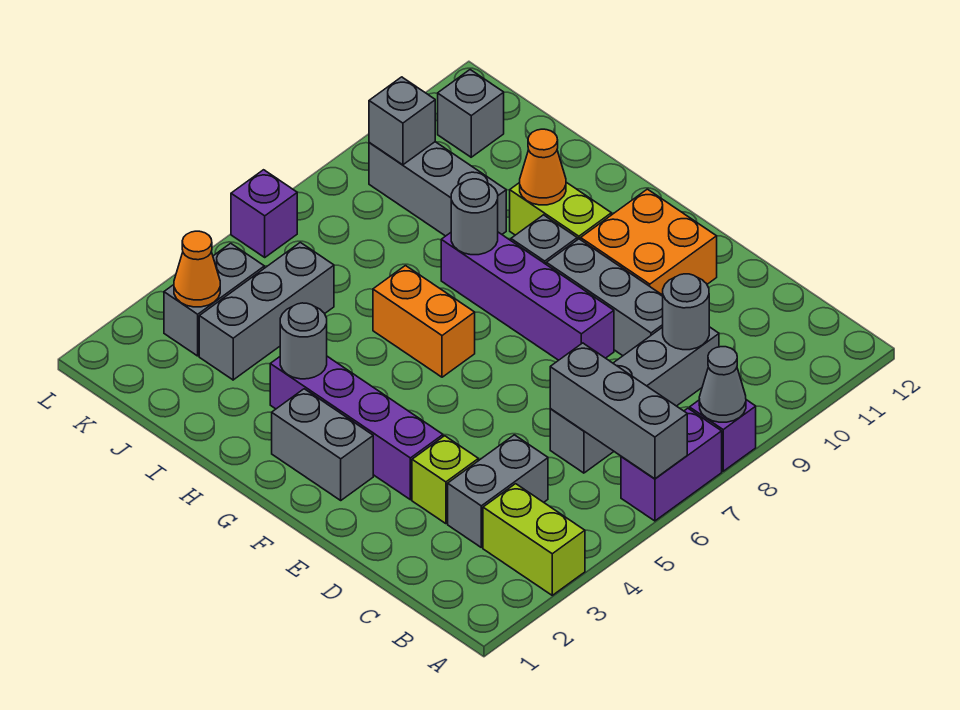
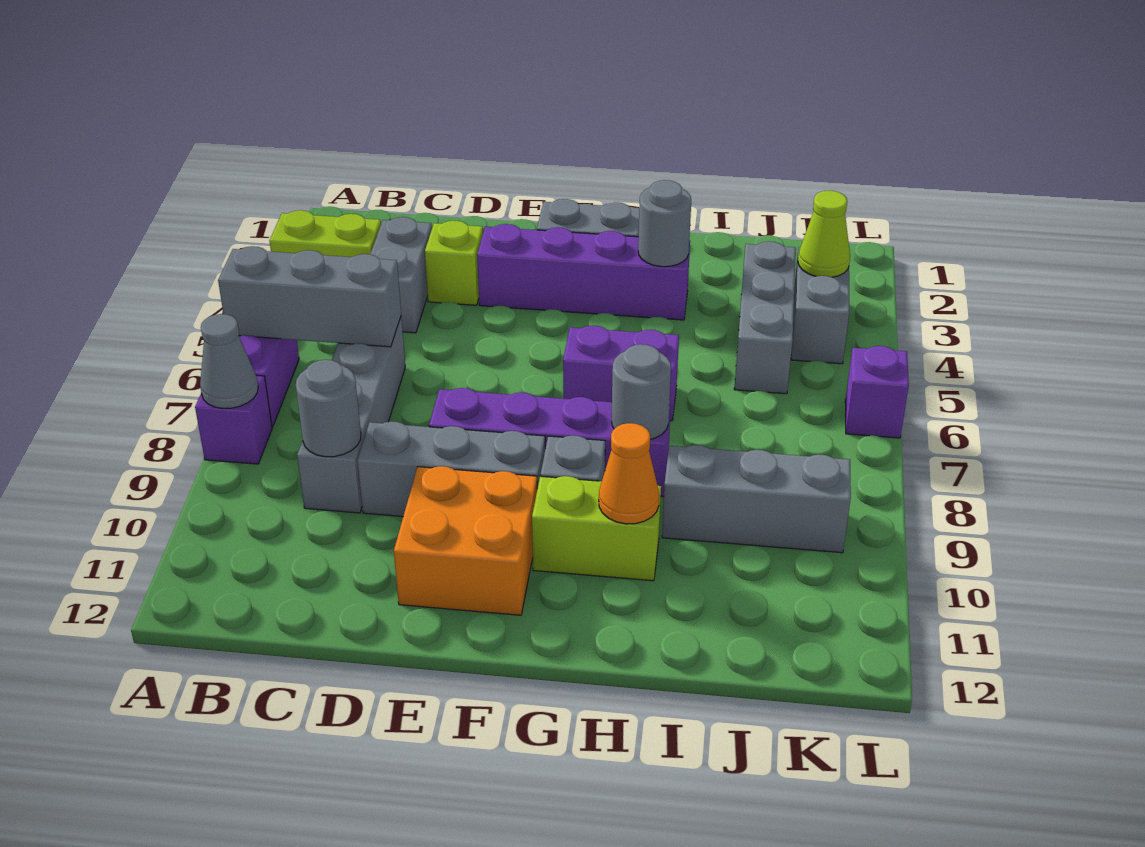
orange brick G6:H6 level 1 -> purple brick G6:H6 level 1
orange cone K3 level 2 -> lime cone K3 level 2
grey brick K9 level 2 -> none
grey brick K11 level 1 -> none

